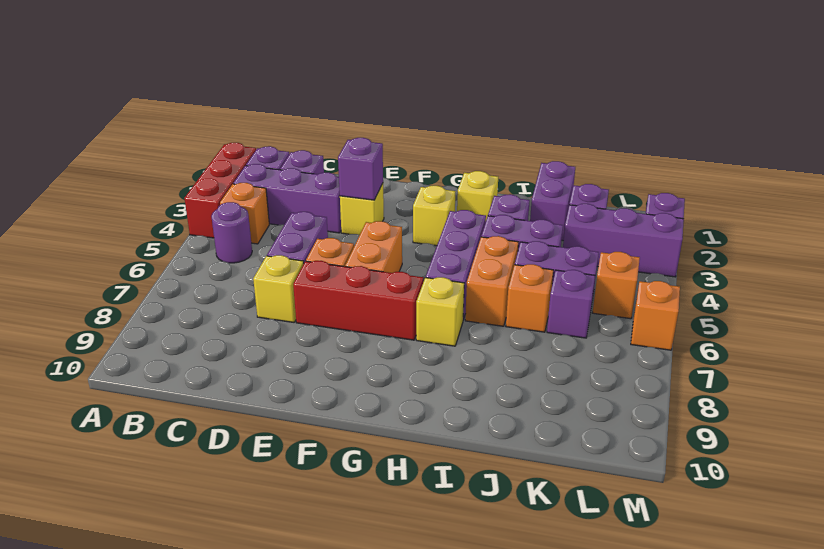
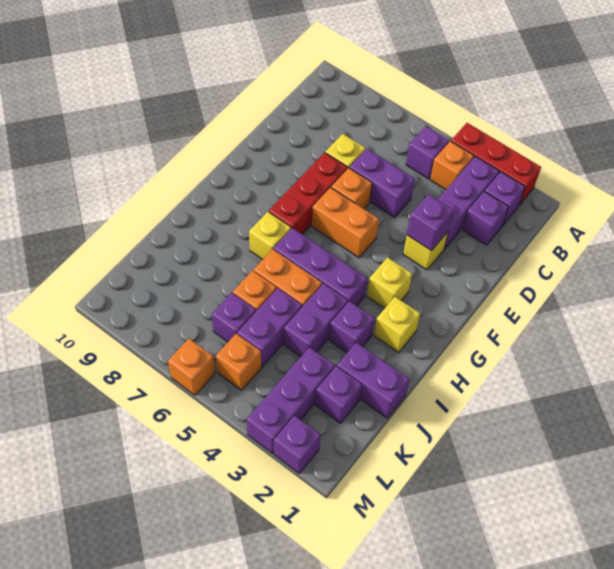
purple round brick B5 level 1 -> purple brick B5 level 1

